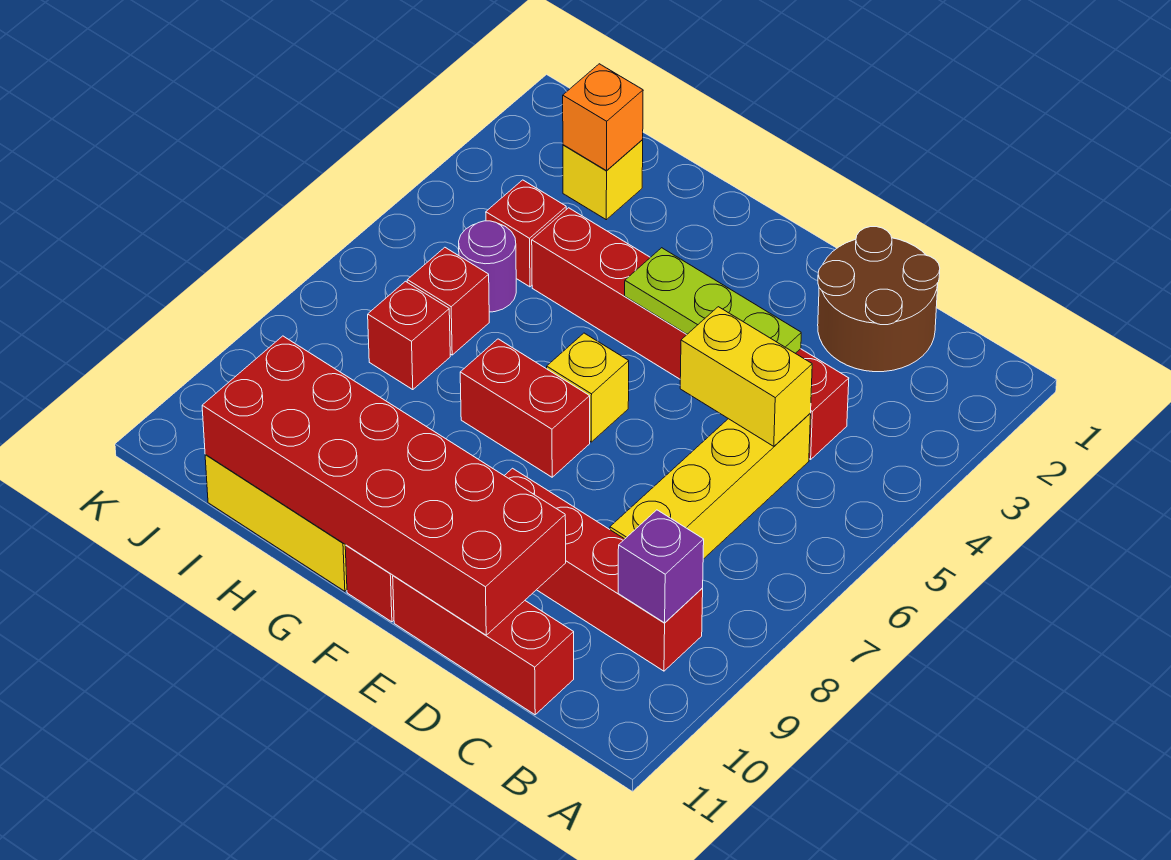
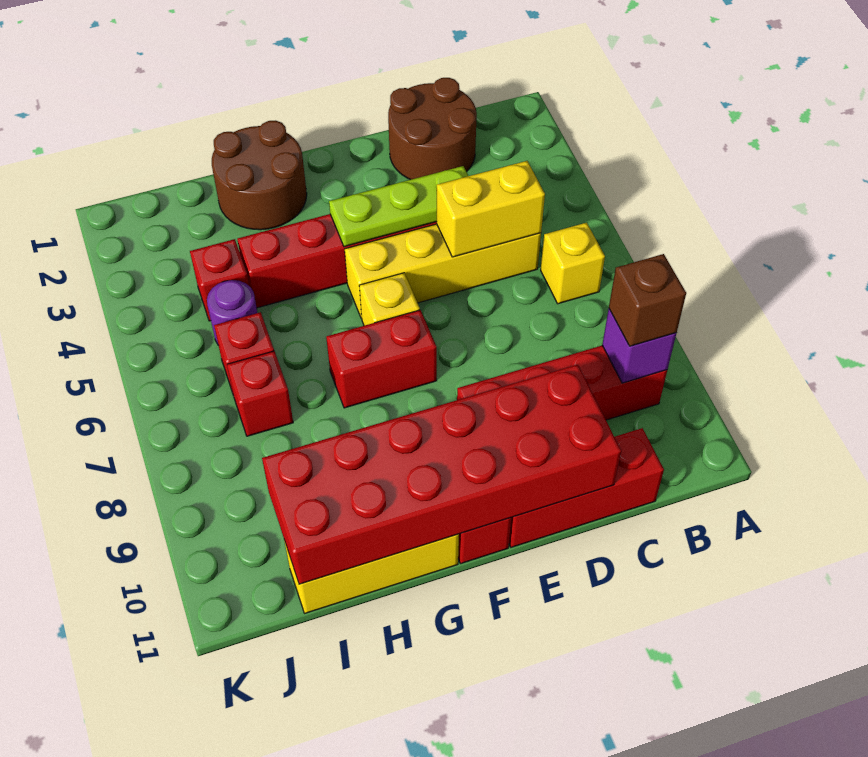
none -> brown brick B9 level 3
yellow brick C5:C8 level 1 -> yellow brick C5:F5 level 1
none -> brown round brick G1:H2 level 1
yellow brick I2 level 1 -> yellow brick B6 level 1
orange brick I2 level 2 -> none

